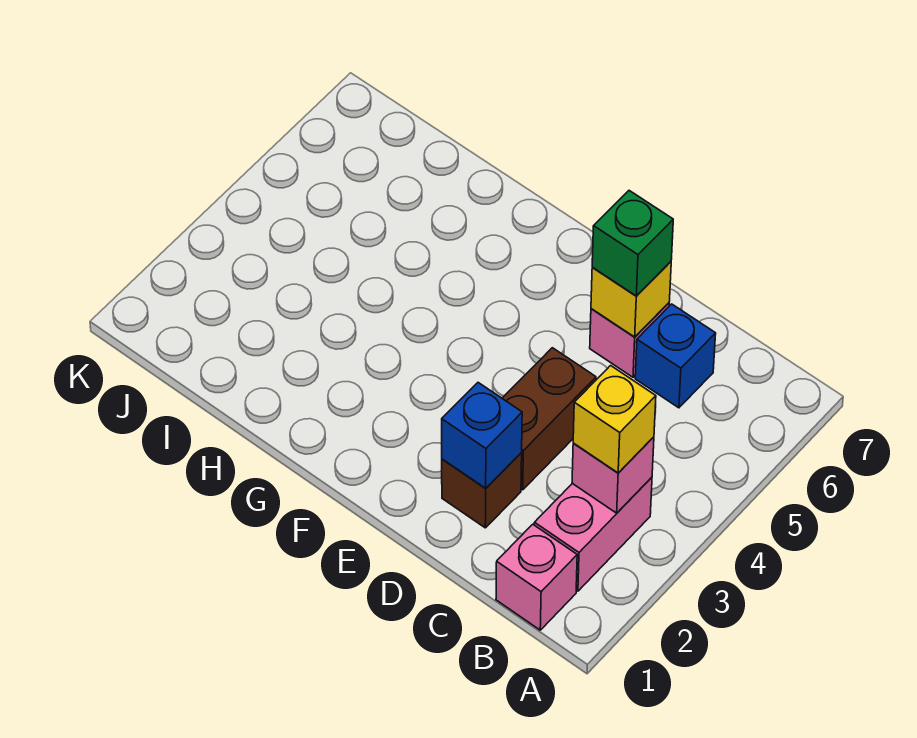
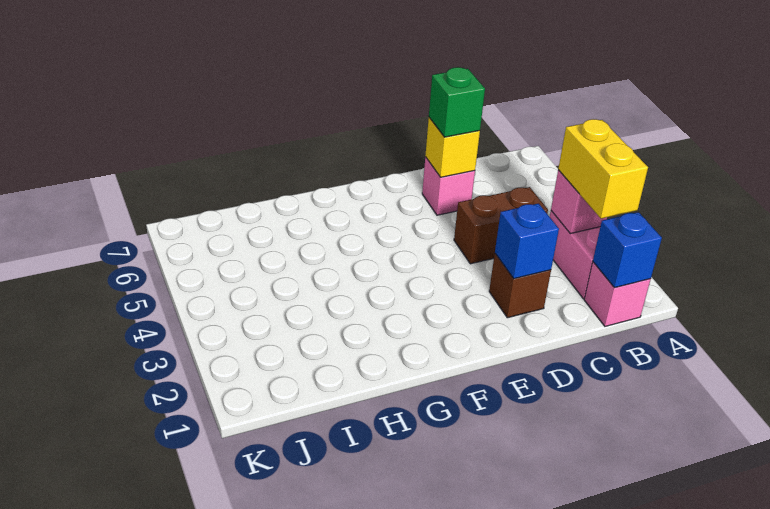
yellow brick B3 level 3 -> yellow brick B2:B3 level 3
blue brick C6 level 1 -> blue brick B1 level 2
brown brick D3:D4 level 1 -> brown brick C4:D4 level 1

